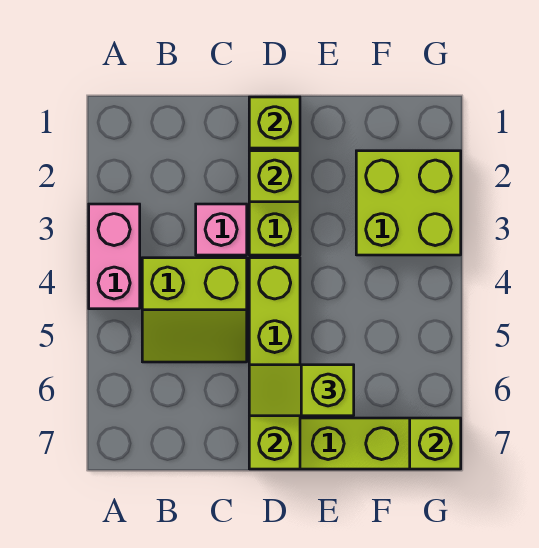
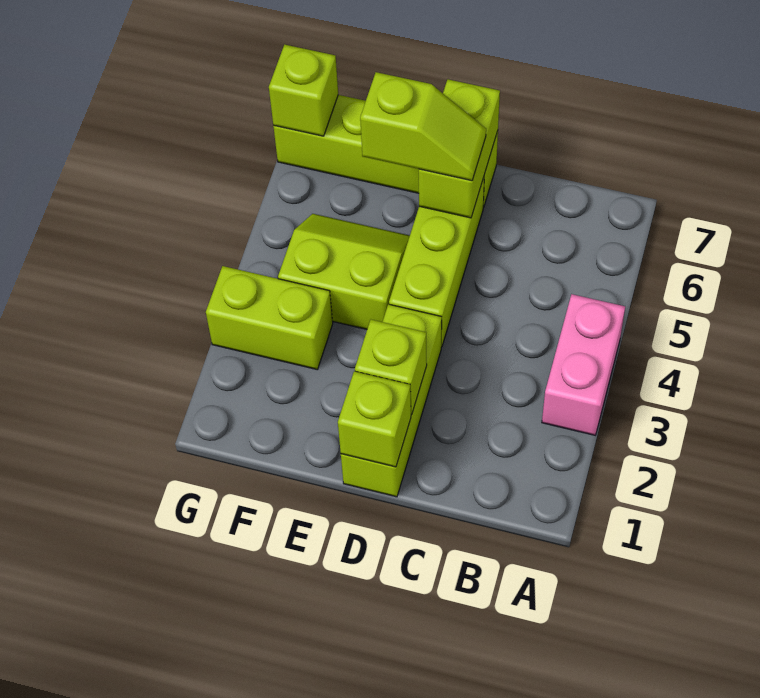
lime slope B4:C5 level 1 top 4 -> lime slope E4:F5 level 1 top 4
pink brick C3 level 1 -> none
lime brick F2:G3 level 1 -> lime brick F3:G3 level 1

